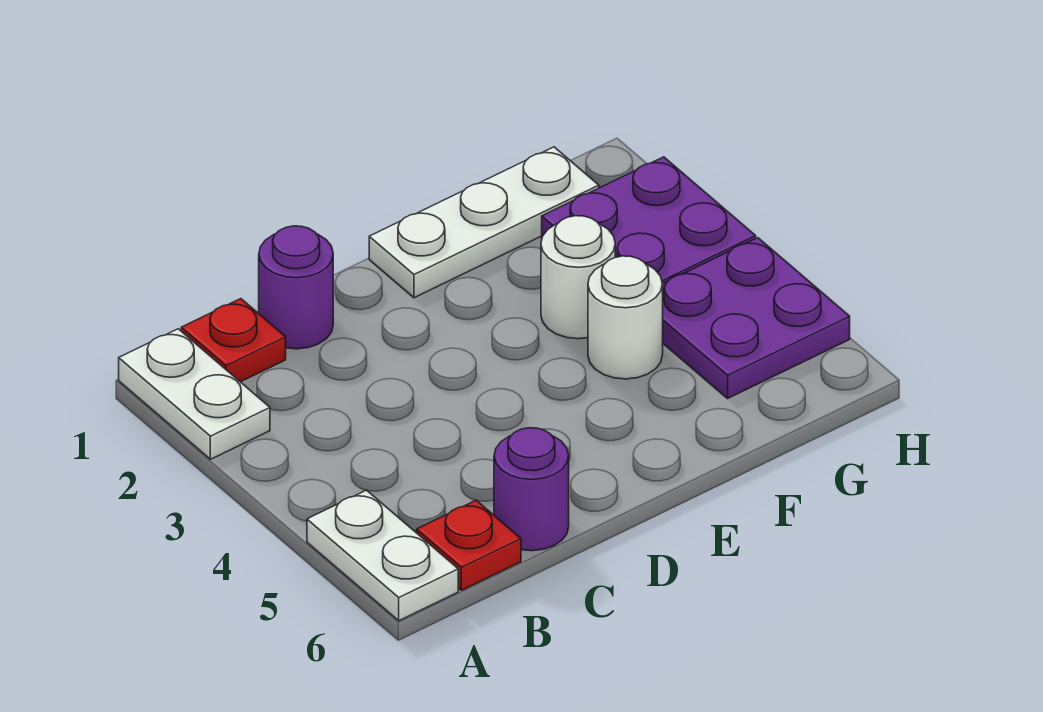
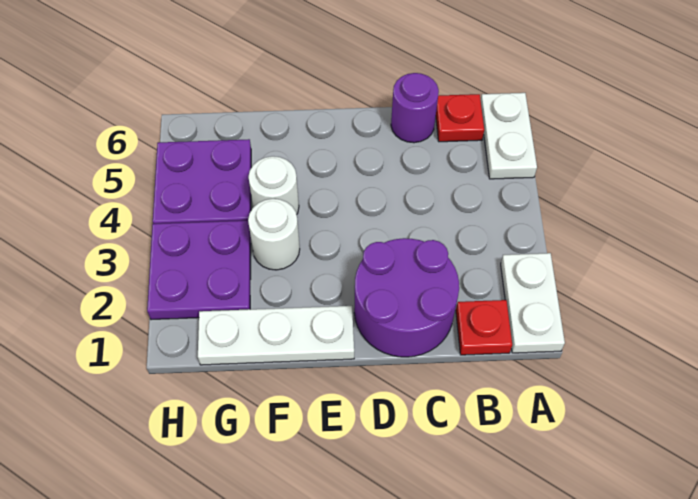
purple round brick C1 level 1 -> purple round brick C1:D2 level 1

